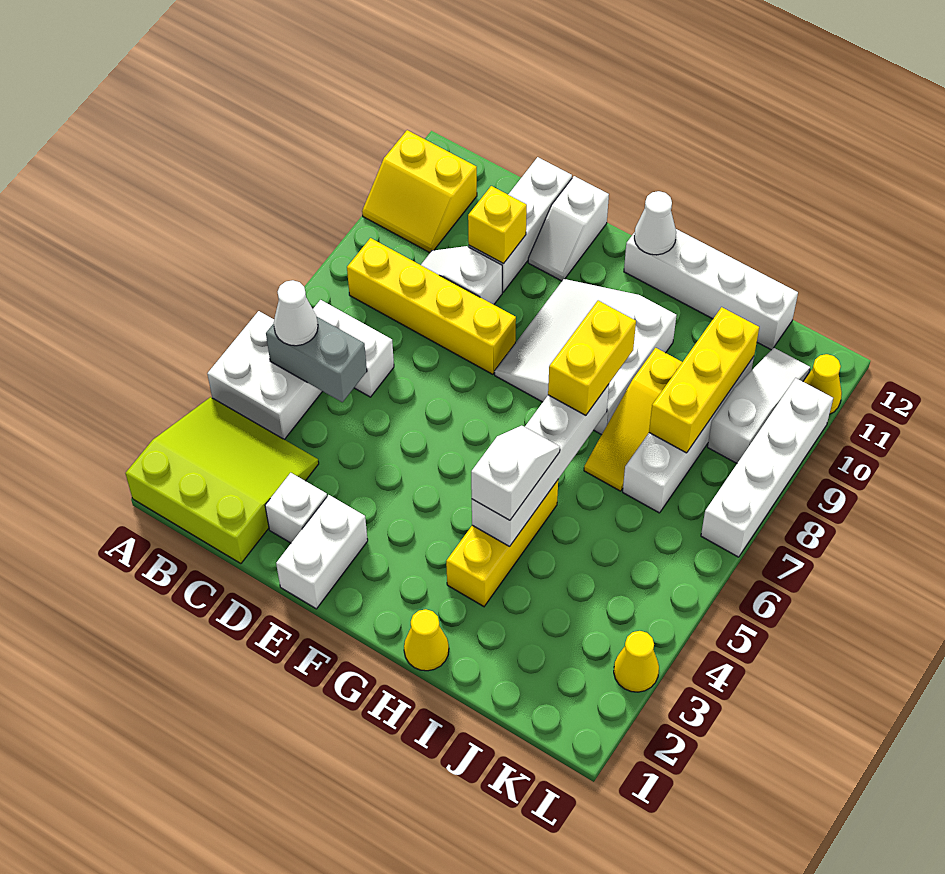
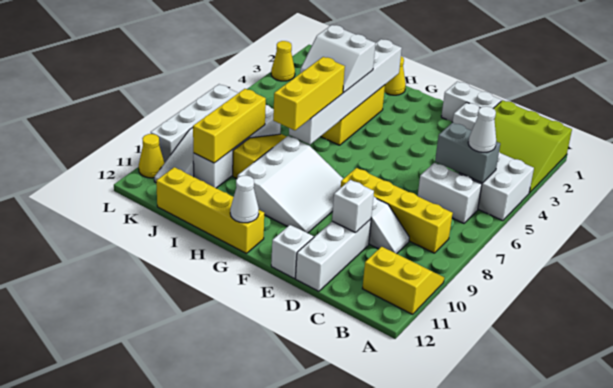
yellow brick D10 level 2 -> white brick D10 level 2
white brick E1:E2 level 1 -> white brick D1:E1 level 1
white brick G12:J12 level 1 -> yellow brick G12:J12 level 1
white brick H4:H7 level 2 -> white brick H2:H7 level 2
white slope H4:H5 level 3 top 4 -> white slope H4:I5 level 3 top 4
yellow brick H7:H8 level 3 -> yellow brick H6:H8 level 3

